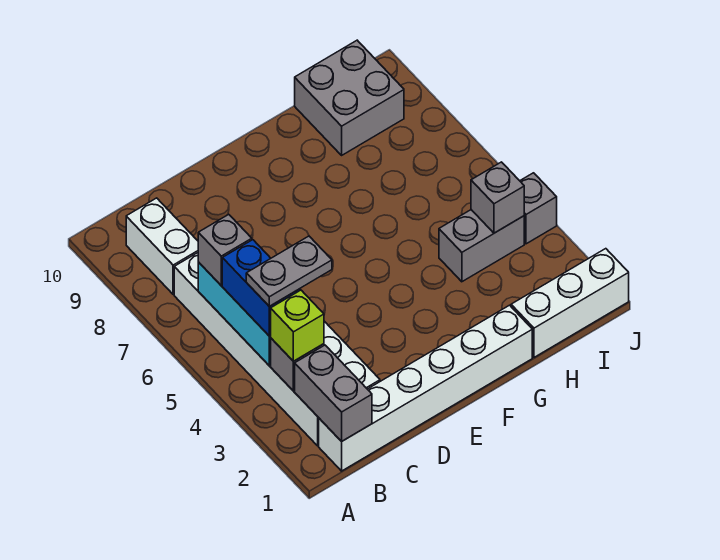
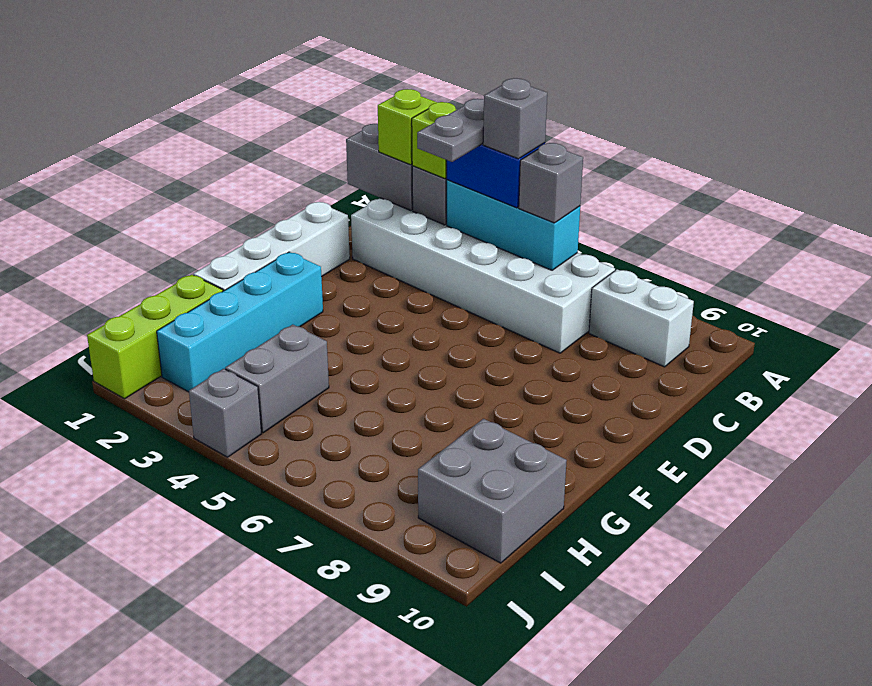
white brick B1:G1 level 1 -> white brick D1:G1 level 1
none -> lime brick B2 level 3
none -> cyan brick F2:I2 level 1
white brick H1:J1 level 1 -> lime brick H1:J1 level 1
grey brick I4 level 2 -> grey brick B5 level 4

